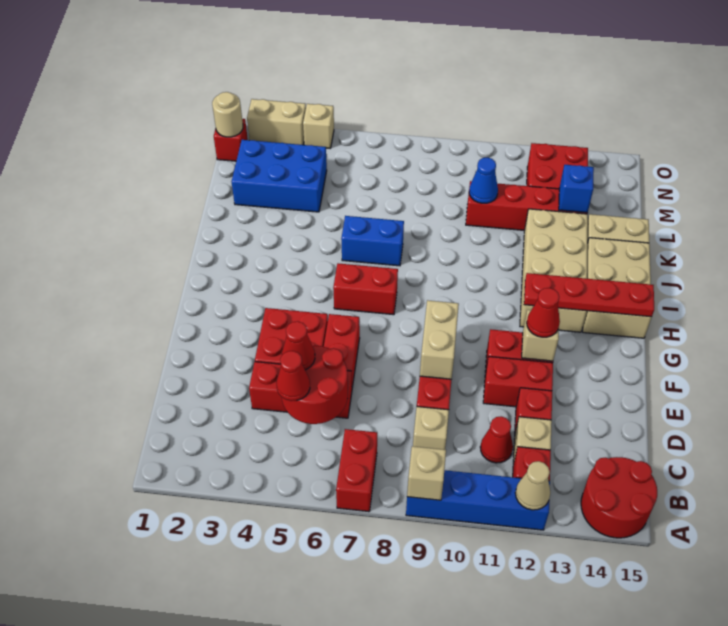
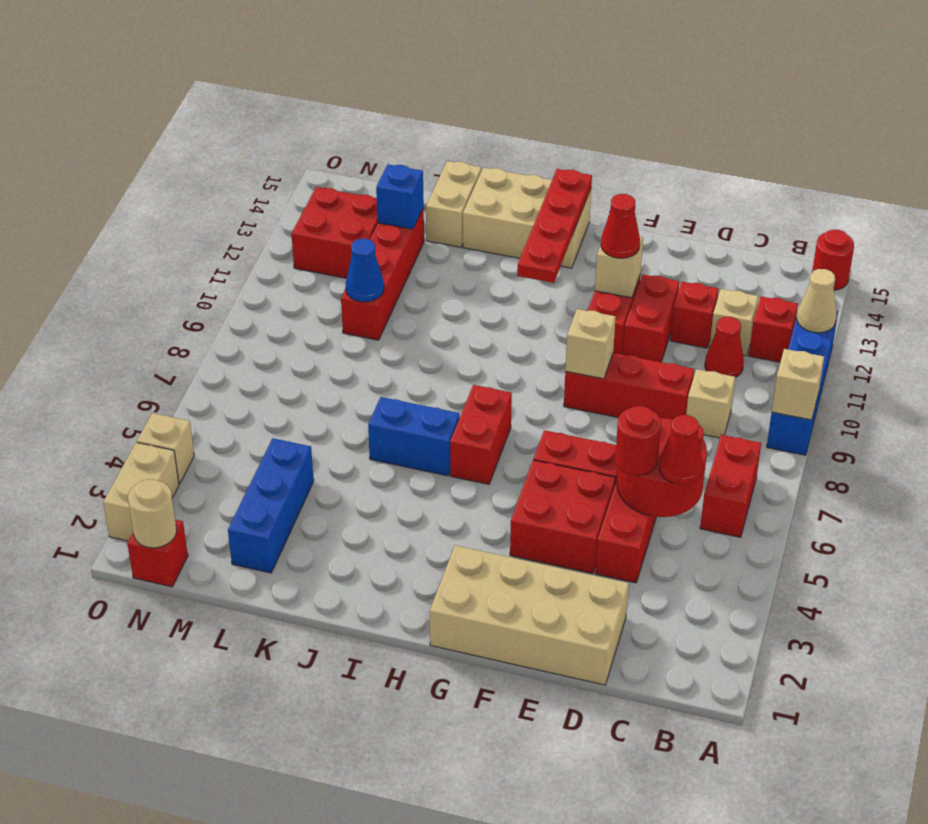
red brick A7:B7 level 1 -> red brick B6:B7 level 1
red round brick A14:B15 level 1 -> red round brick A15 level 1
red cone D5 level 3 -> red round brick D5 level 3
tan brick E9:F9 level 2 -> tan brick F9 level 2
tan brick H12:K13 level 1 -> tan brick D1:G2 level 1
blue brick J6:J7 level 1 -> blue brick I6:J6 level 1
blue brick L2:M4 level 1 -> blue brick L2:L4 level 1

